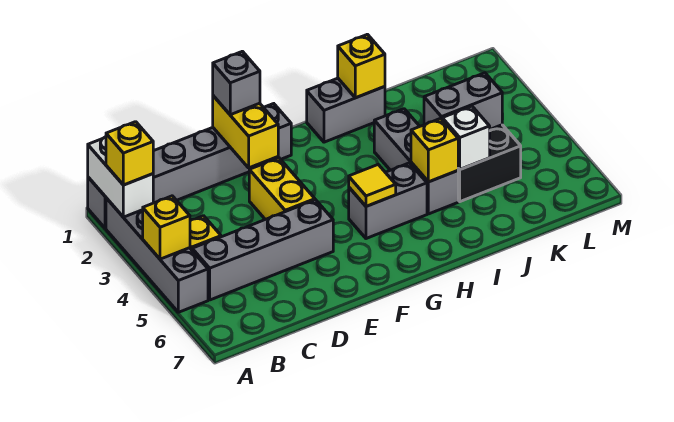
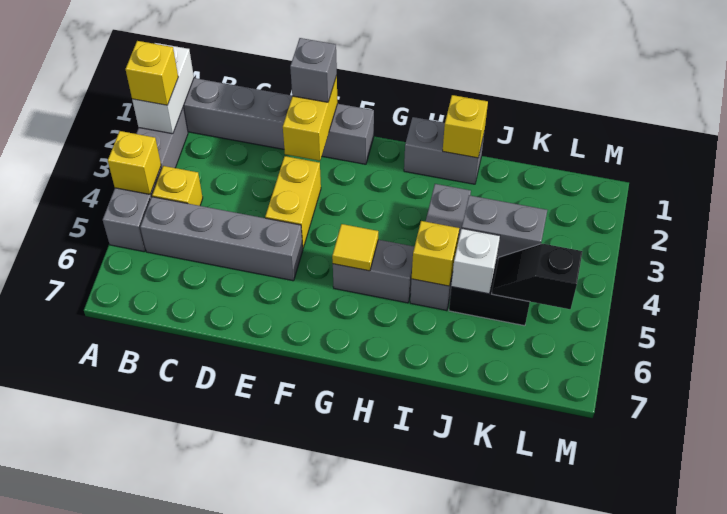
none -> black slope K5:L5 level 2 top L

